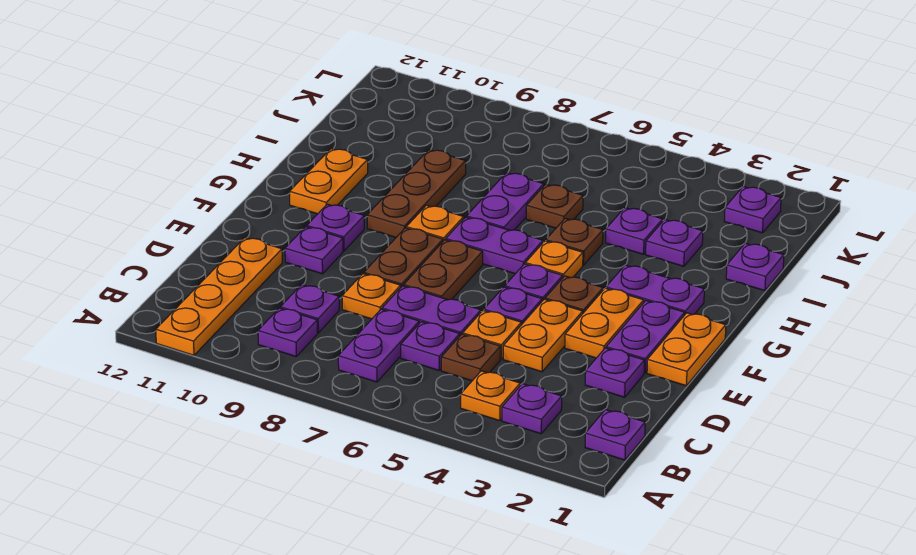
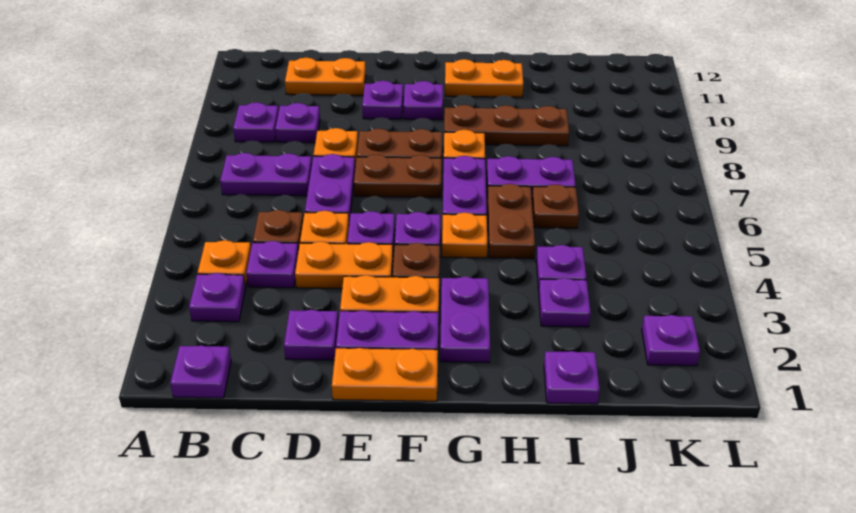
orange plate A11:D11 level 1 -> orange plate C11:D11 level 1
purple plate C6 level 1 -> purple plate C4 level 1
brown plate H5 level 1 -> brown plate H5:H6 level 1

